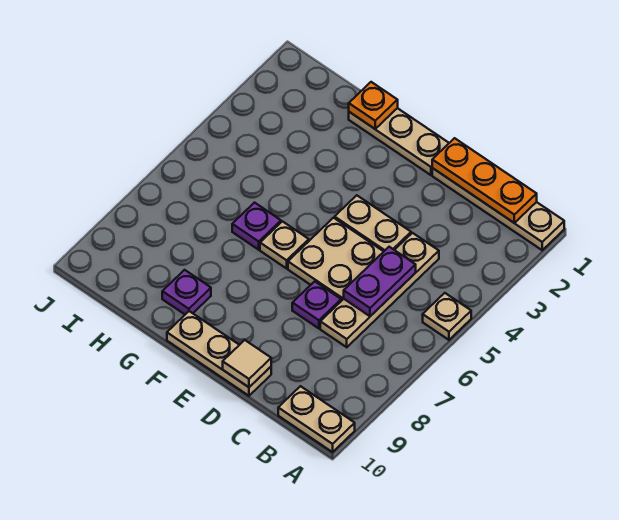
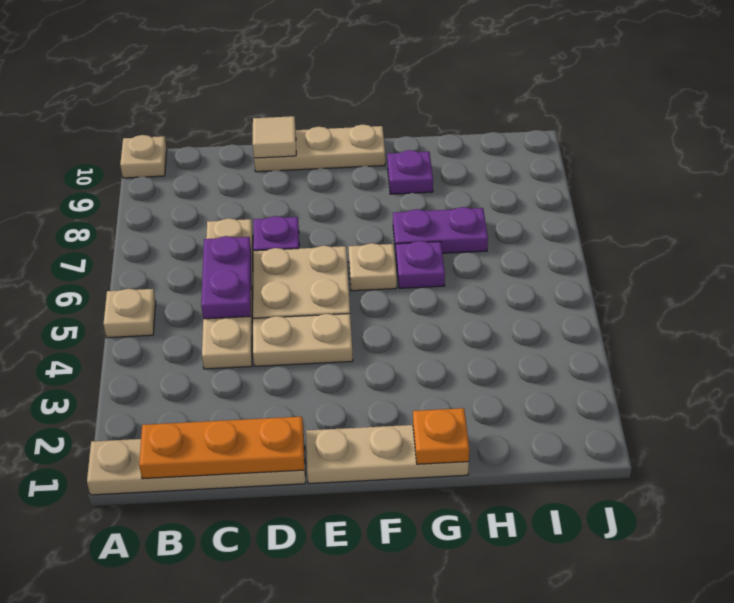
tan plate A10:B10 level 1 -> tan plate A10 level 1
none -> purple plate G7:H7 level 1

